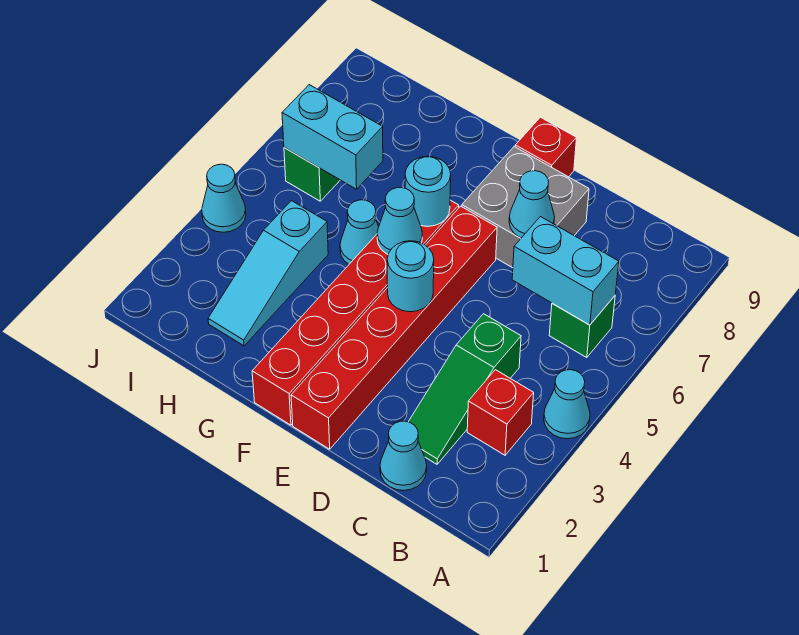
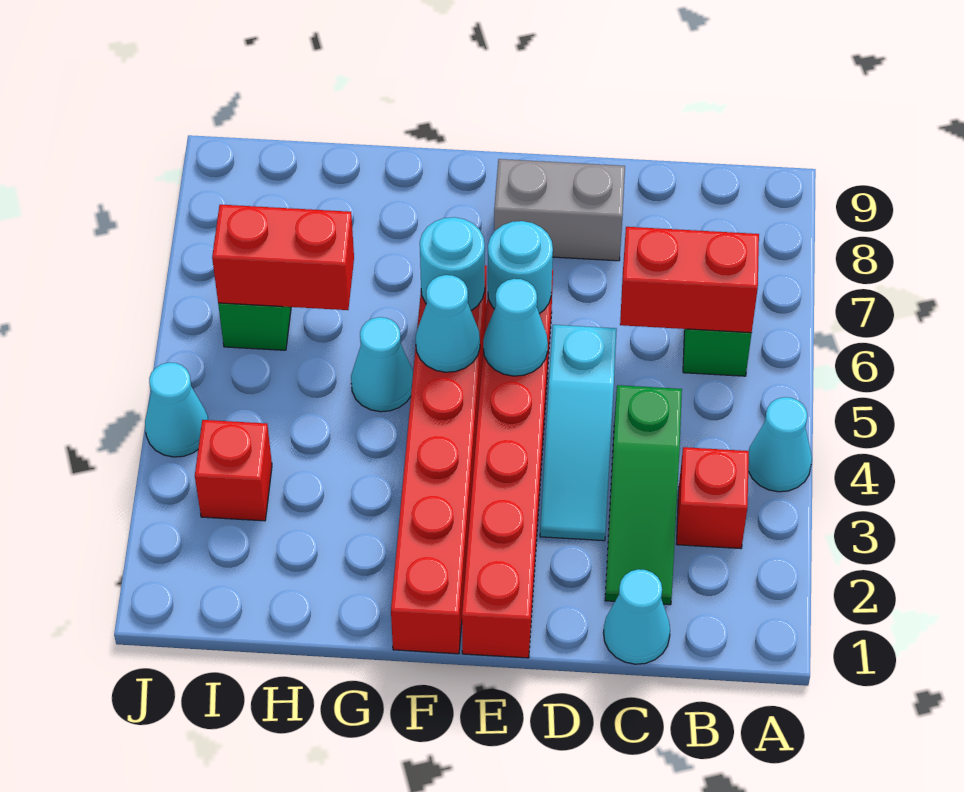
cyan brick B6:C6 level 2 -> red brick B6:C6 level 2
grey brick D7:E8 level 1 -> grey brick D8:E8 level 1
cyan cone D7 level 2 -> cyan cone E5 level 2
cyan round brick E4 level 2 -> cyan round brick E6 level 2
red brick E9 level 1 -> red brick I3 level 1
cyan slope H2:H4 level 1 top 4 -> cyan slope D3:D5 level 1 top 5
cyan brick H6:I6 level 2 -> red brick H6:I6 level 2

